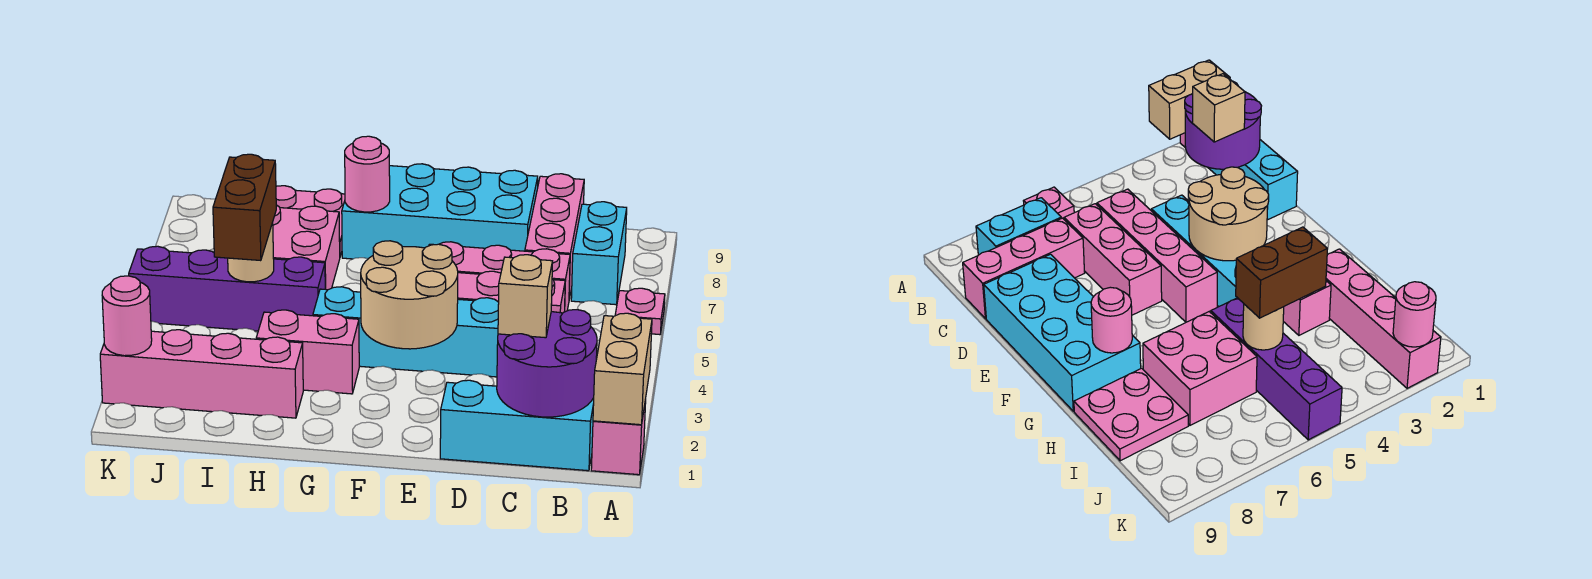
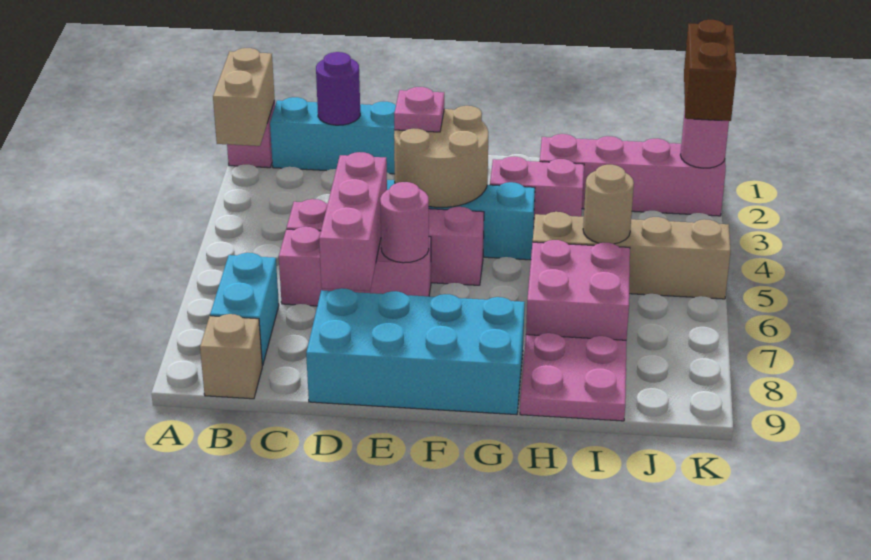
pink plate A6 level 1 -> pink plate E3 level 3
purple round brick B1:C2 level 2 -> purple round brick C1 level 2
tan brick C2 level 3 -> tan brick B9 level 1
pink brick C7:C9 level 1 -> pink brick D5:D7 level 2
pink round brick G8 level 2 -> pink round brick E6 level 2
purple brick H5:K5 level 1 -> tan brick H5:K5 level 1
brown brick I4:I5 level 3 -> brown brick K1:K2 level 3

